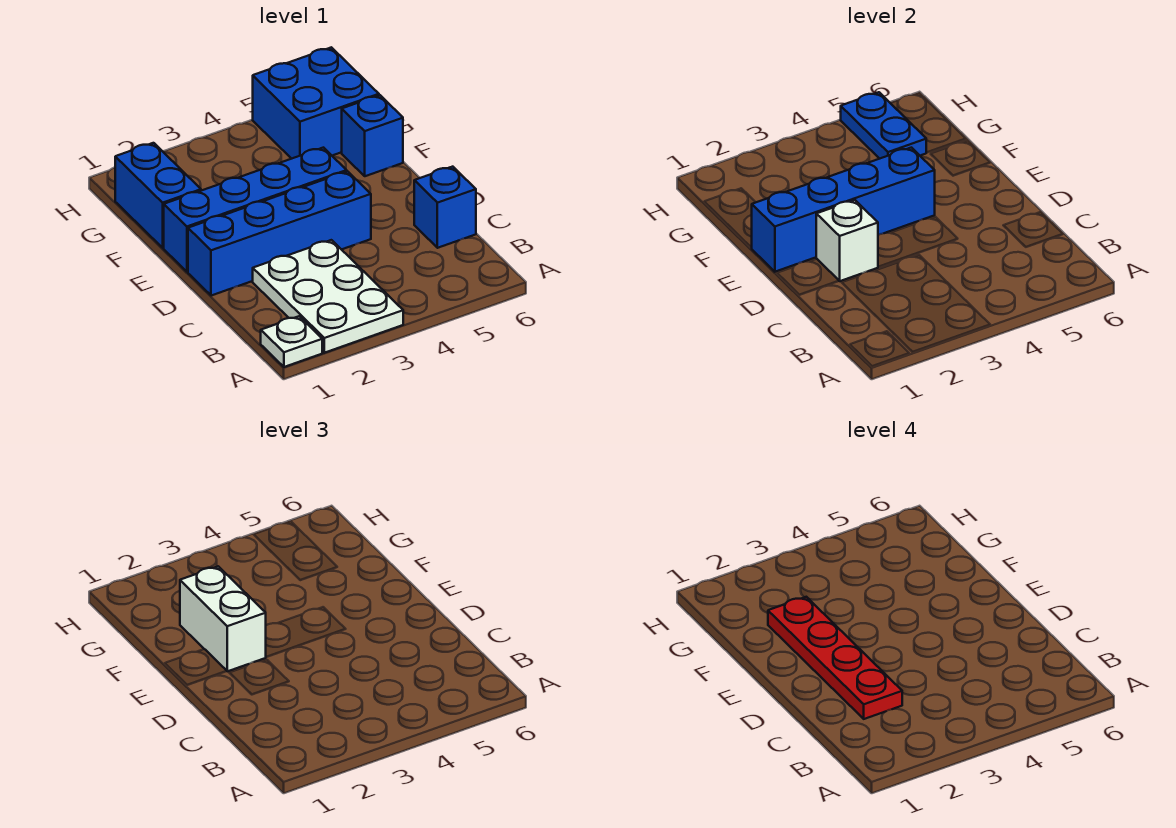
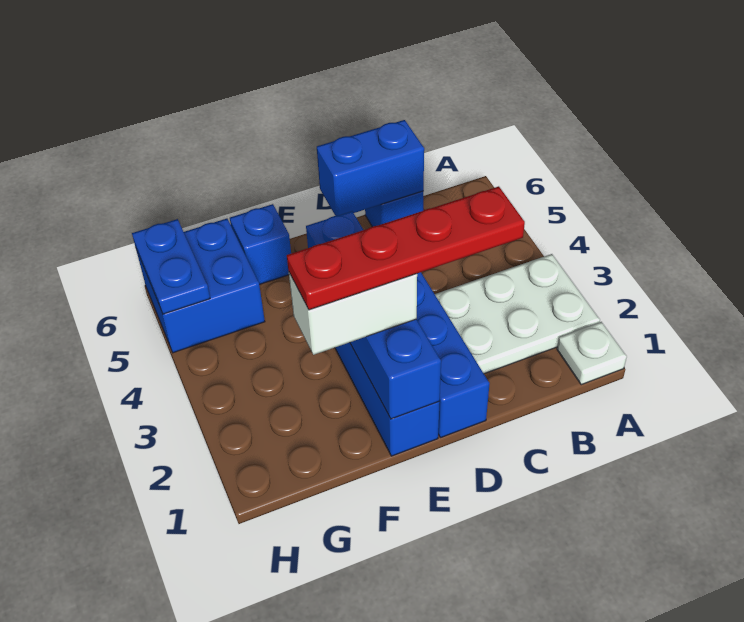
white brick D2 level 2 -> none
blue brick F1:G1 level 1 -> blue brick C6:D6 level 2
blue plate G5:H5 level 2 -> blue plate H5:H6 level 2

